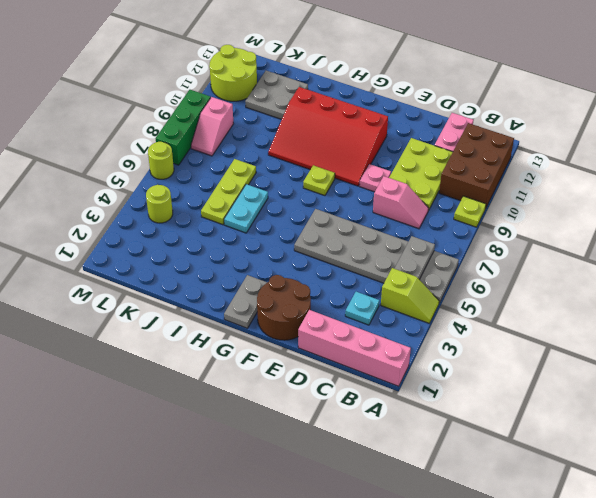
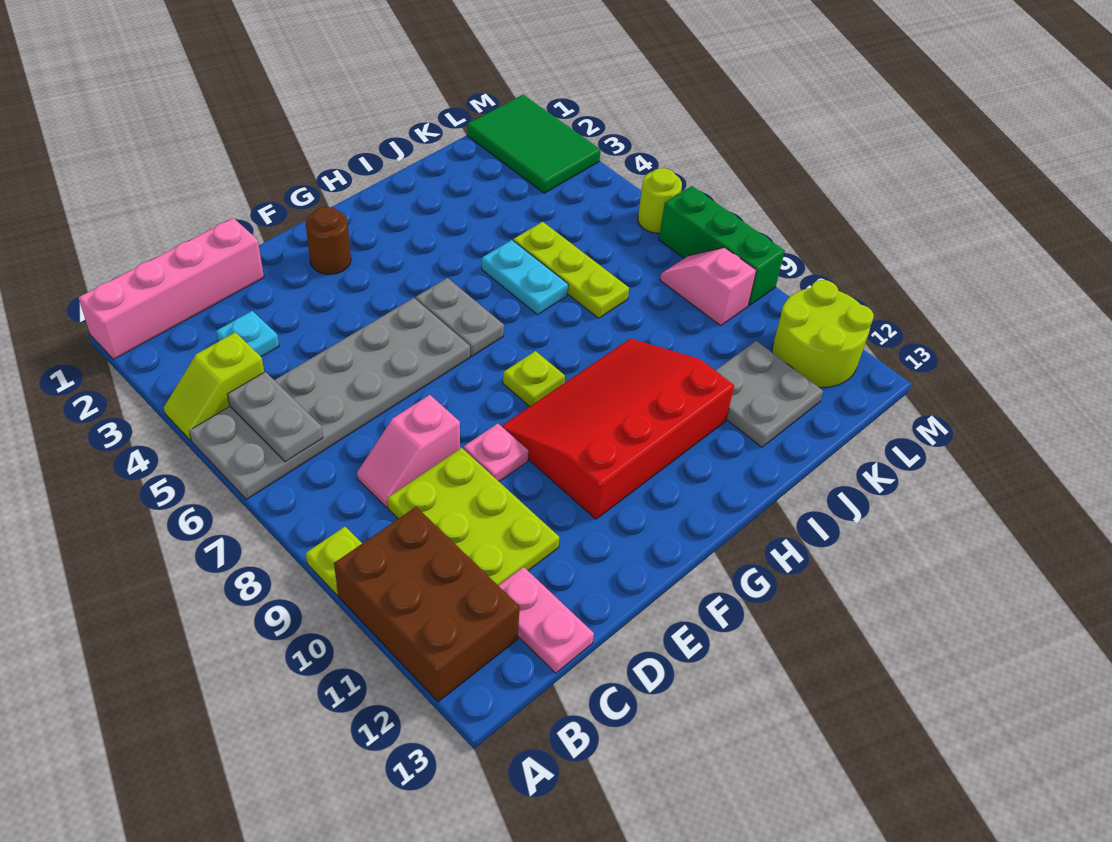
brown round brick E1:F2 level 1 -> brown round brick F2 level 1
grey plate G1:G2 level 1 -> grey plate G5:G6 level 1
none -> green tile L1:M3 level 1
lime round brick L4 level 1 -> none

